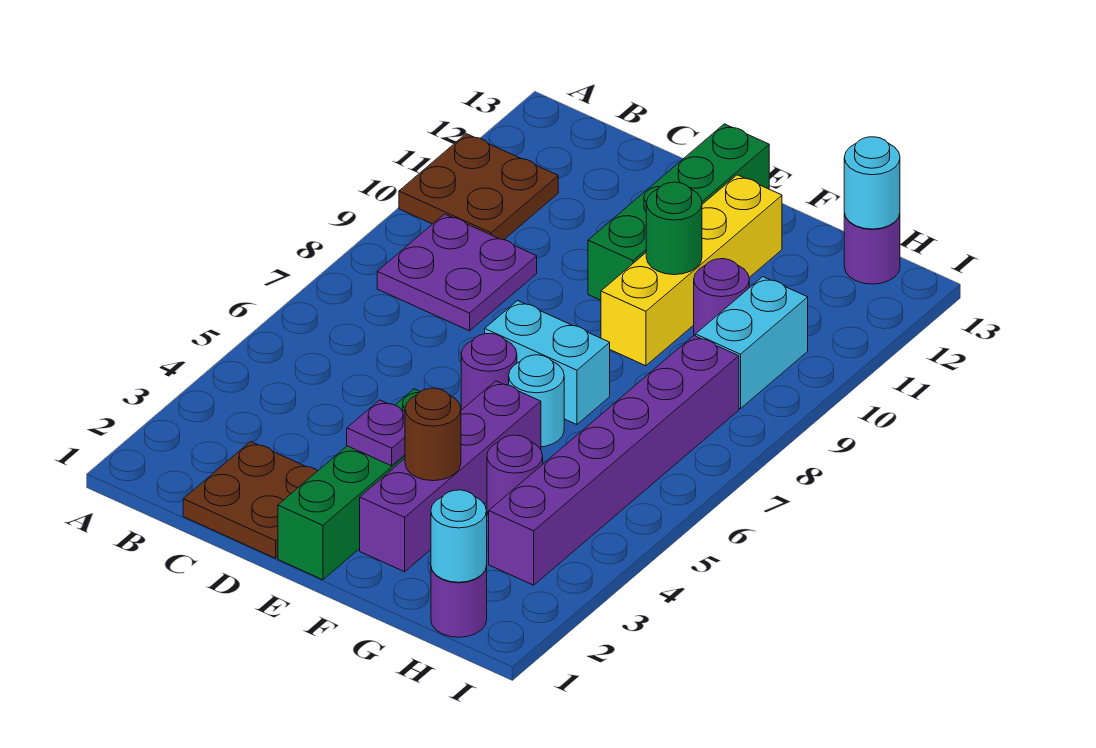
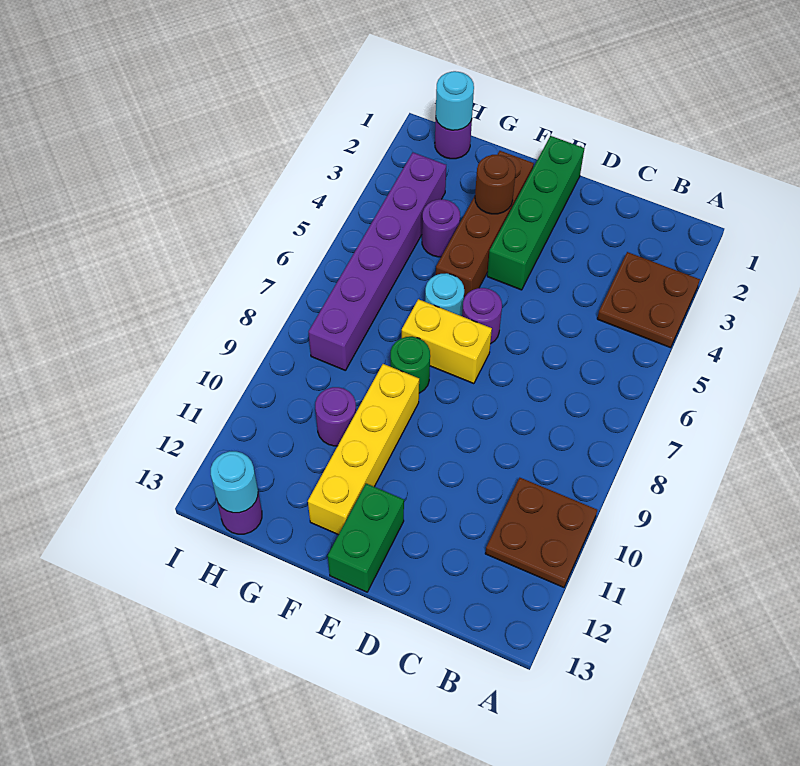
purple plate B8:C9 level 1 -> none
brown plate C1:D2 level 1 -> brown plate A3:B4 level 1
purple plate E3 level 2 -> none
cyan brick E7:F7 level 1 -> yellow brick E7:F7 level 1
green brick E10:E13 level 1 -> green brick E12:E13 level 1
purple brick F2:F5 level 1 -> brown brick F2:F5 level 1
green round brick F10 level 2 -> green round brick F8 level 1
cyan brick H9:H10 level 1 -> none

